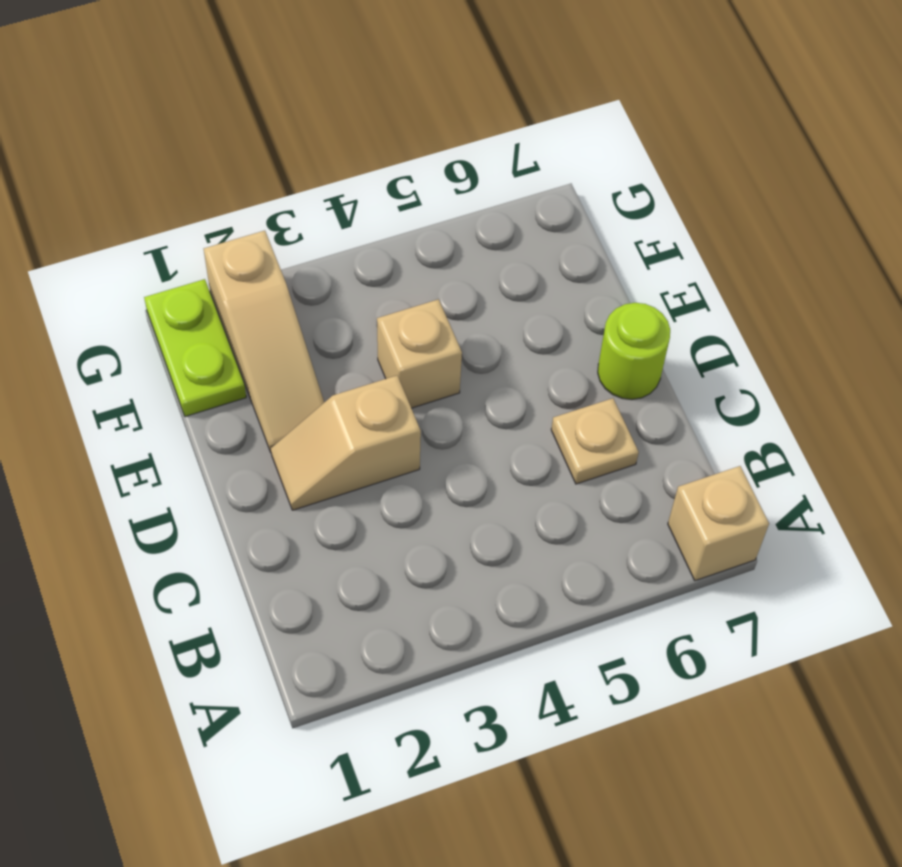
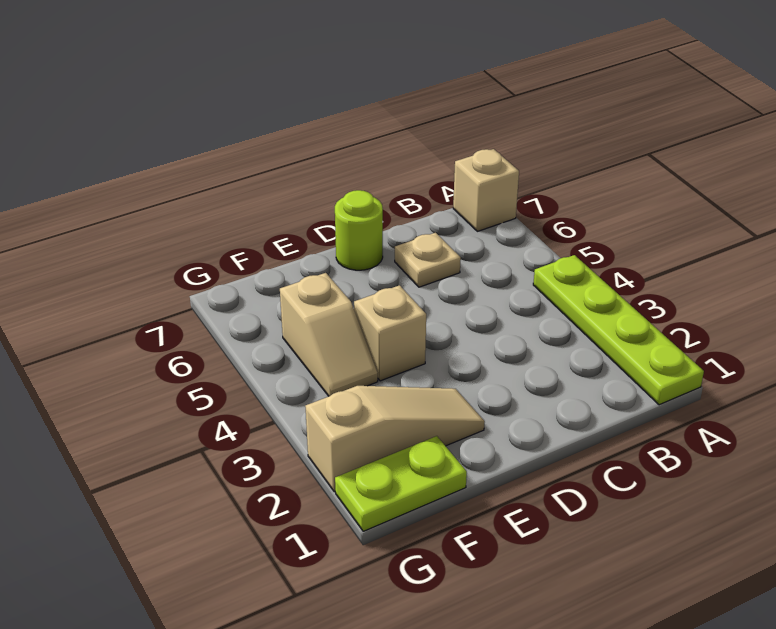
none -> lime plate A1:A4 level 1
tan slope D2:D3 level 1 top 3 -> tan slope F4:F5 level 1 top 5

